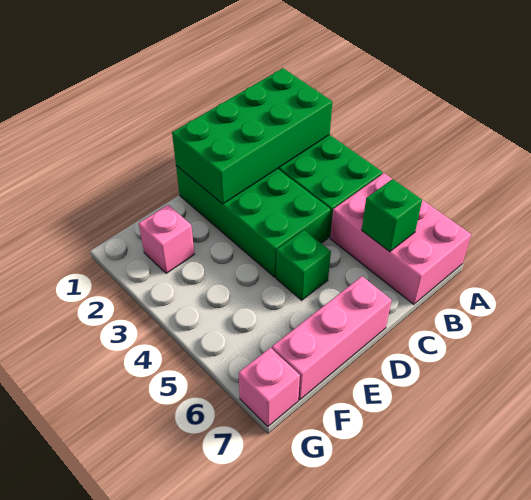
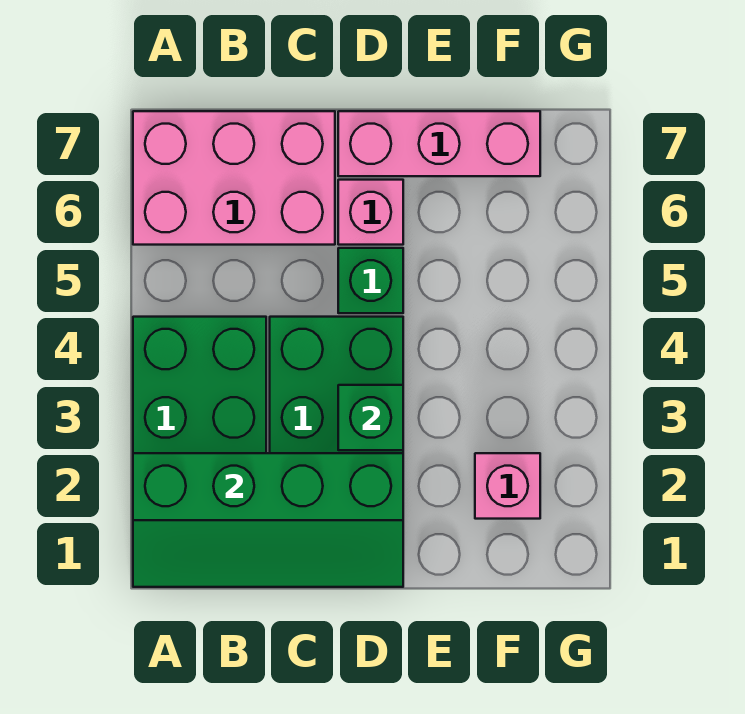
green brick A1:D2 level 2 -> green slope A1:D2 level 2 top 2
pink brick A5:B7 level 1 -> pink brick A6:C7 level 1
green brick B6 level 2 -> green brick D3 level 2
pink brick G7 level 1 -> pink brick D6 level 1

